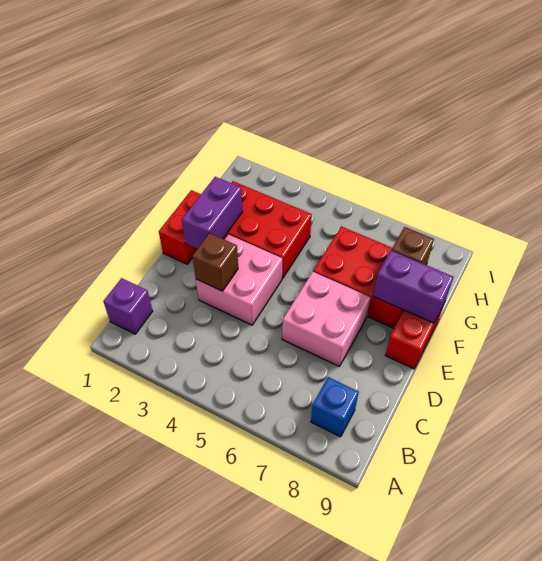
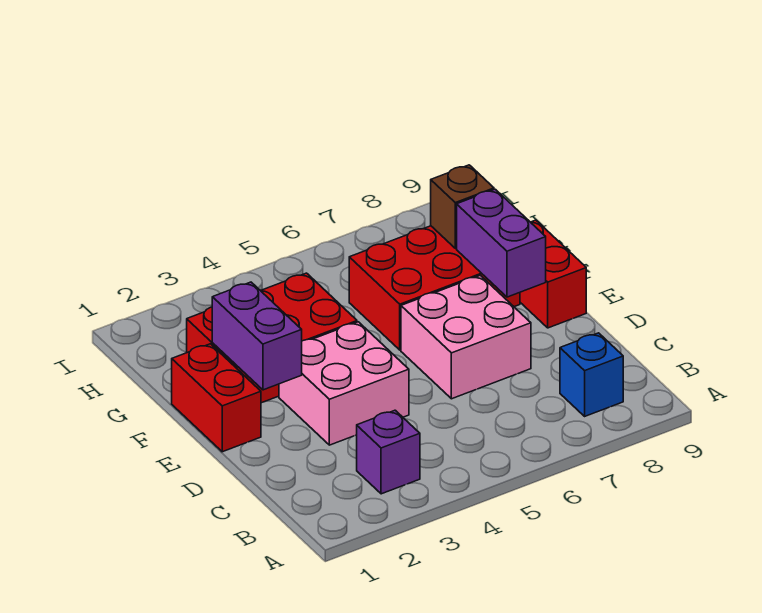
purple brick B1 level 1 -> purple brick B3 level 1
brown brick D3 level 2 -> none
purple brick F8:F9 level 2 -> purple brick E8:F8 level 2

